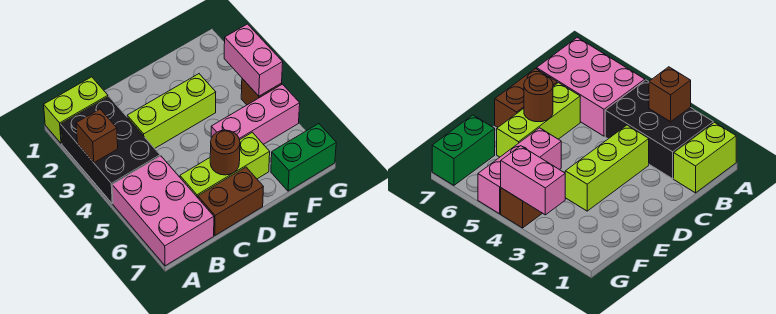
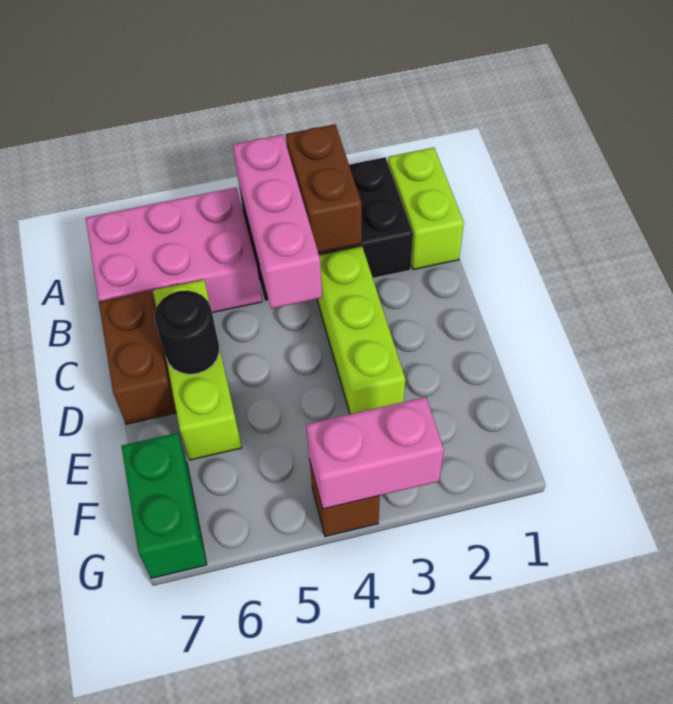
brown brick A3 level 2 -> brown brick A3:B3 level 2
brown round brick D6 level 2 -> black round brick D6 level 2
pink brick E5:G5 level 1 -> pink brick A4:C4 level 2

